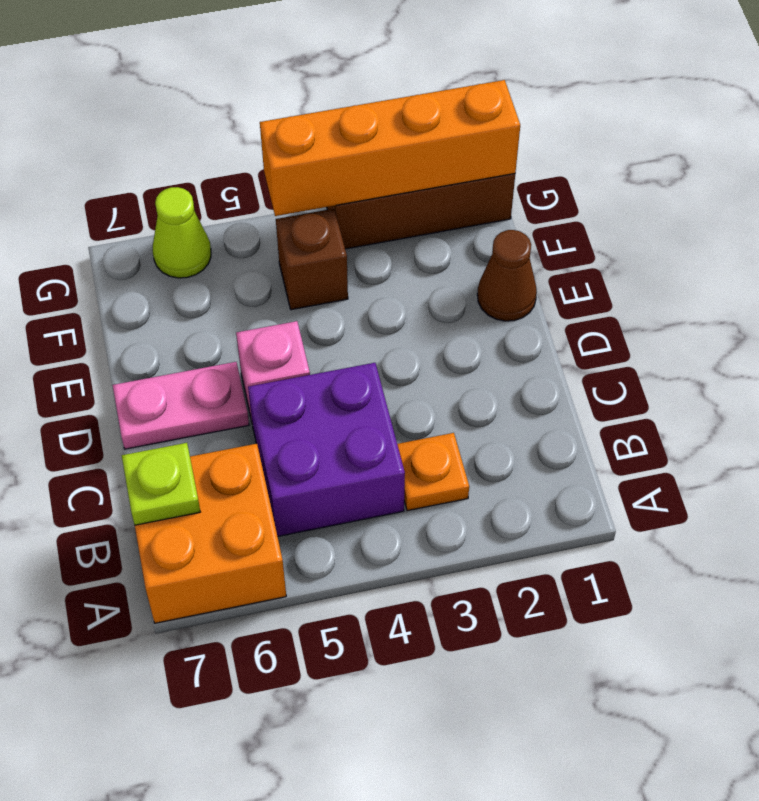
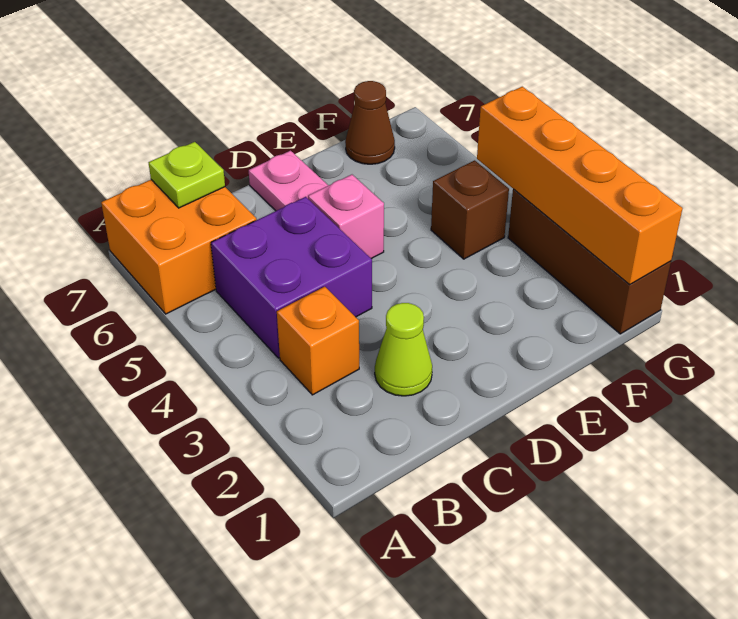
orange plate B3 level 1 -> orange brick B3 level 1
brown cone E1 level 1 -> brown cone F7 level 1
lime cone G6 level 1 -> lime cone C2 level 1

